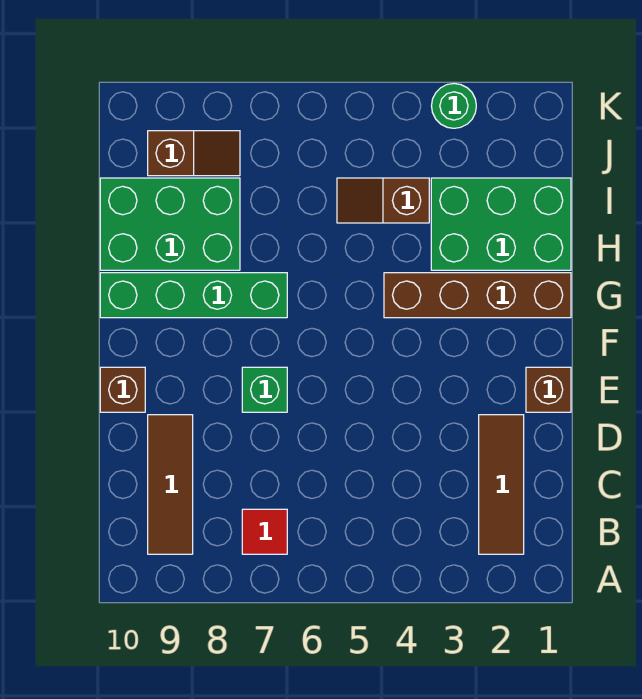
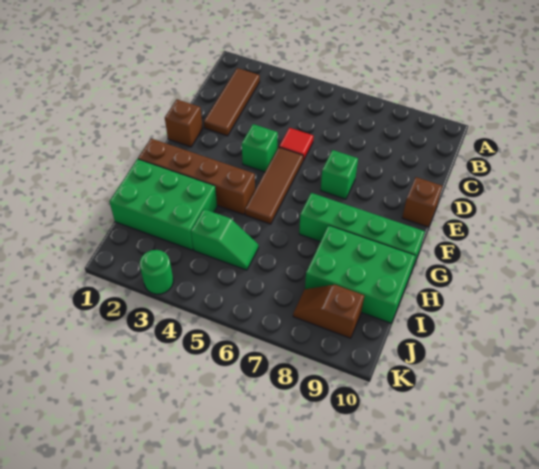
red tile B7 level 1 -> red tile D5 level 1
brown tile B9:D9 level 1 -> brown tile E5:G5 level 1
none -> green brick E4 level 1
brown slope I4:I5 level 1 top 4 -> green slope I4:I5 level 1 top 4

